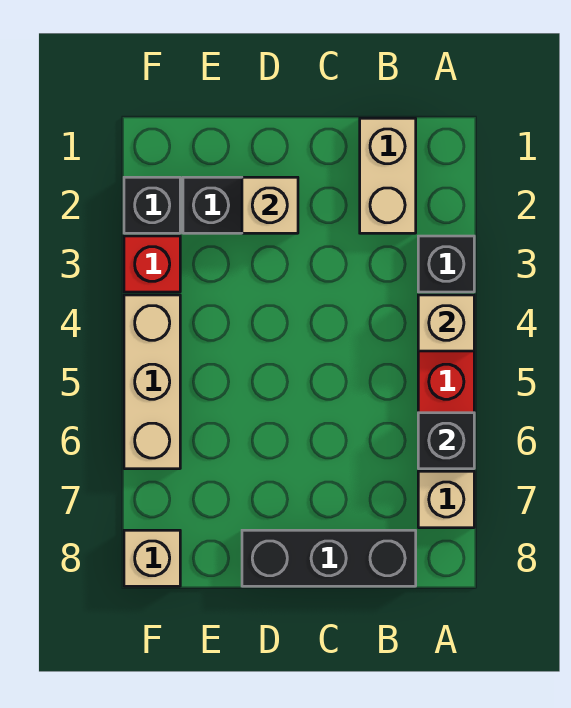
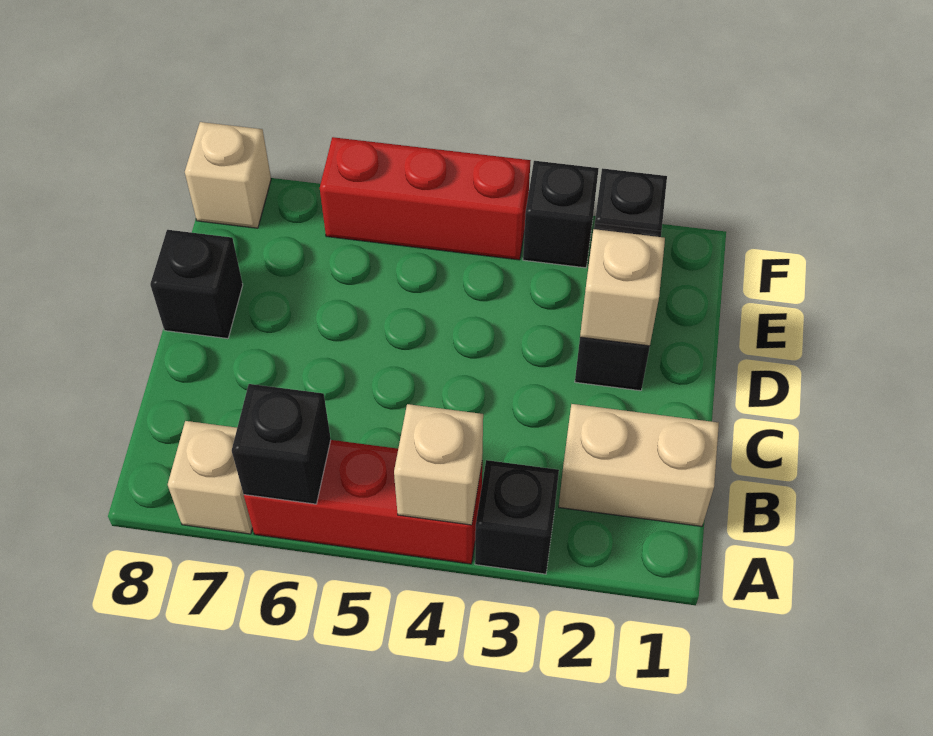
black brick B8:D8 level 1 -> black brick D8 level 1
red brick F3 level 1 -> black brick F3 level 1
tan brick F4:F6 level 1 -> red brick F4:F6 level 1

